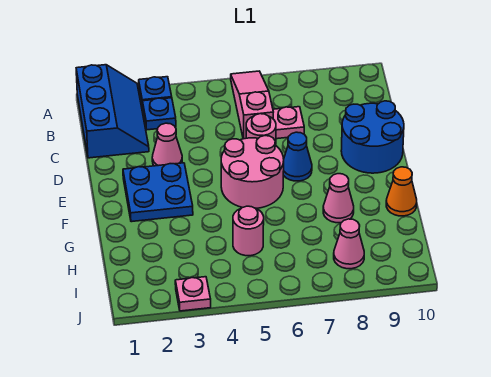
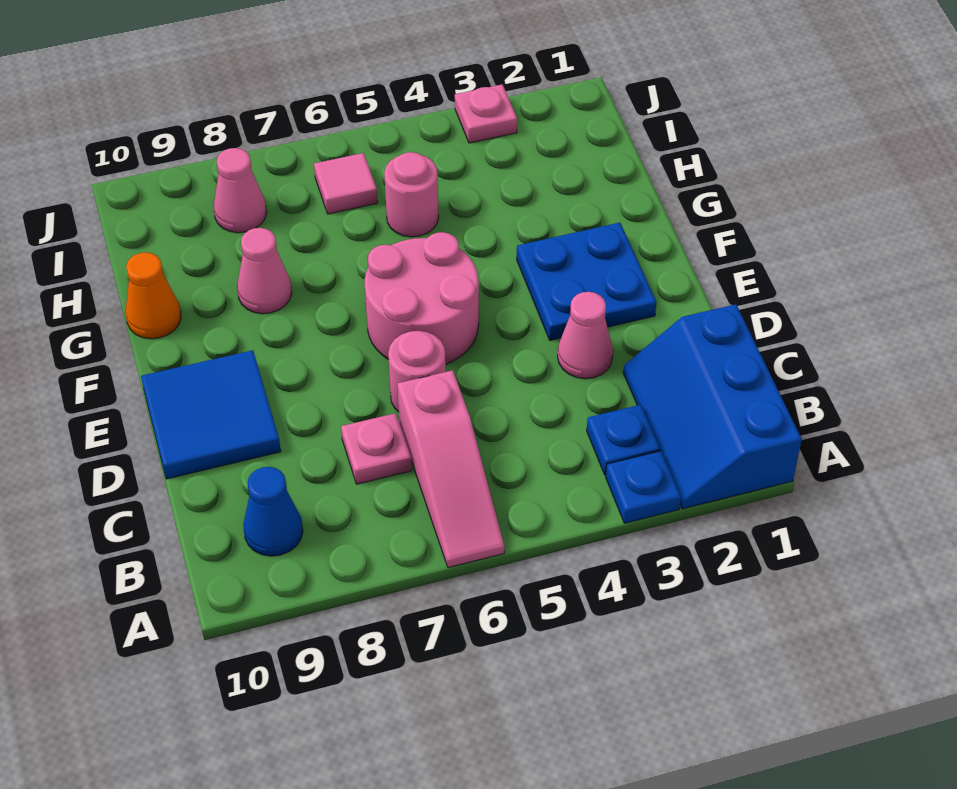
blue round brick D9:E10 level 1 -> blue tile D9:E10 level 1
blue cone E7 level 1 -> blue cone B9 level 1
none -> pink tile I6 level 1

